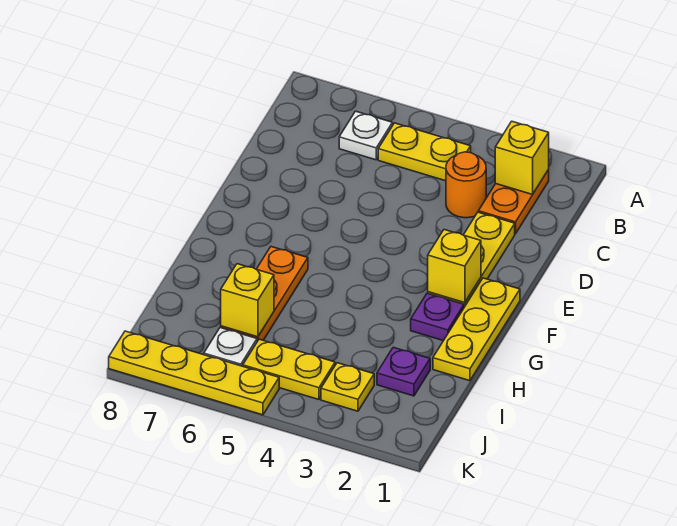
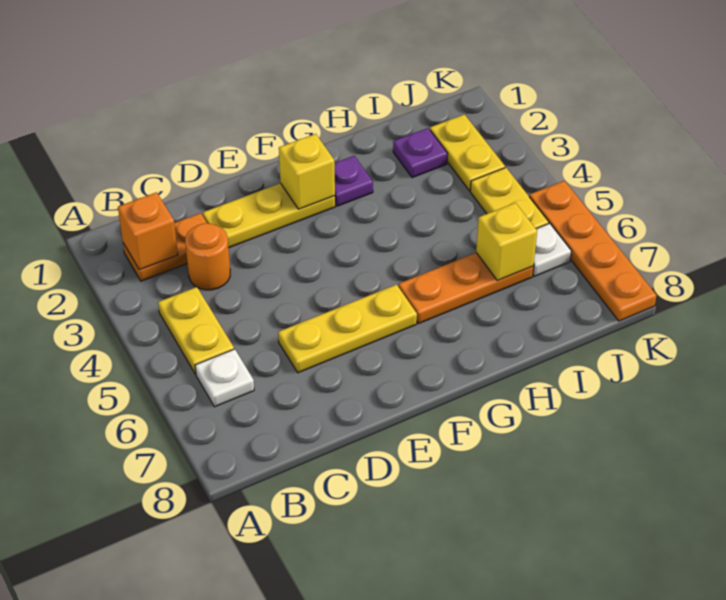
yellow brick B2 level 2 -> orange brick B2 level 2
yellow plate F1:H1 level 1 -> yellow plate D6:F6 level 1
yellow plate J3 level 1 -> yellow plate J2:J3 level 1
yellow plate K5:K8 level 1 -> orange plate K5:K8 level 1

